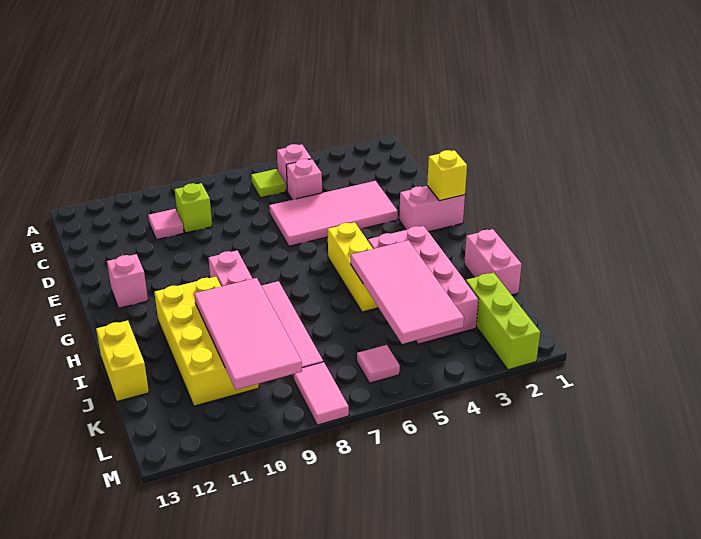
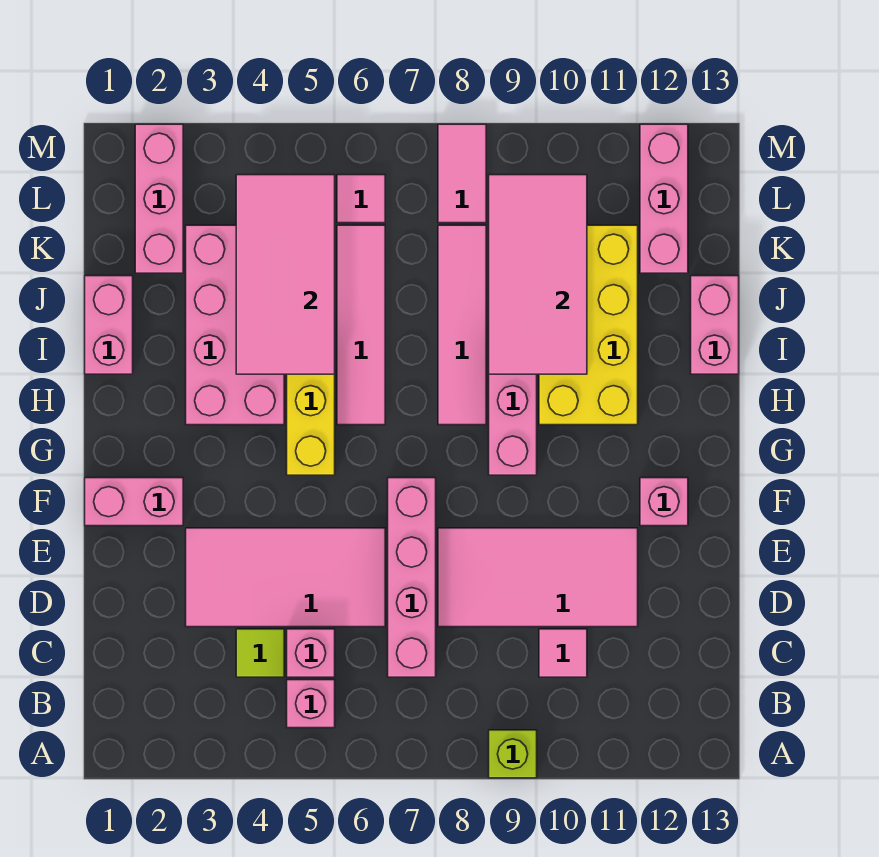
lime tile B6 level 1 -> lime tile C4 level 1
none -> pink brick C7:F7 level 1
lime brick C9 level 1 -> lime brick A9 level 1
none -> pink tile D8:E11 level 1
yellow brick F1 level 2 -> none
none -> pink tile H6:K6 level 1
yellow brick I13:J13 level 1 -> pink brick I13:J13 level 1
lime brick K2:M2 level 1 -> pink brick K2:M2 level 1
none -> pink brick K12:M12 level 1

